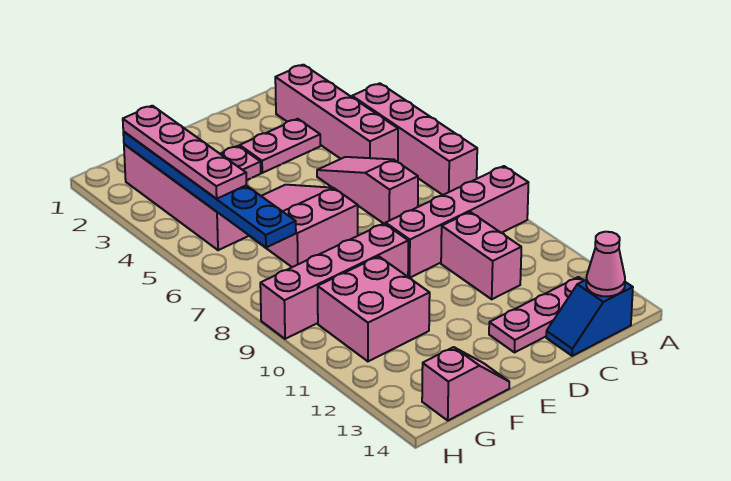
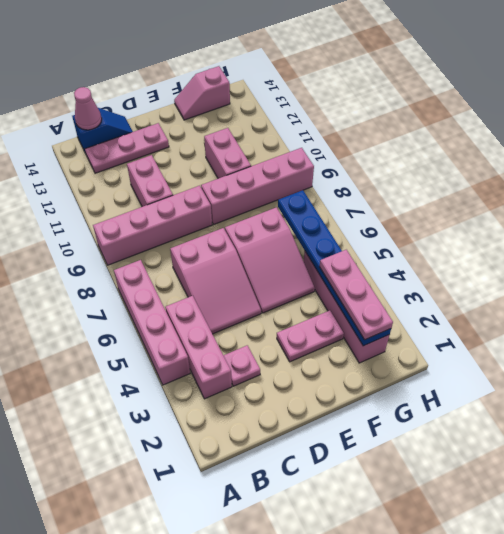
pink brick B2:B5 level 1 -> pink brick B3:B5 level 1
pink plate C3:D3 level 1 -> pink plate C3 level 1
pink slope C5:C7 level 1 top 7 -> pink slope C5:D7 level 1 top 7
pink brick F10:G11 level 1 -> pink brick F10:F11 level 1
pink plate G2:G5 level 3 -> pink plate G2:G4 level 3

